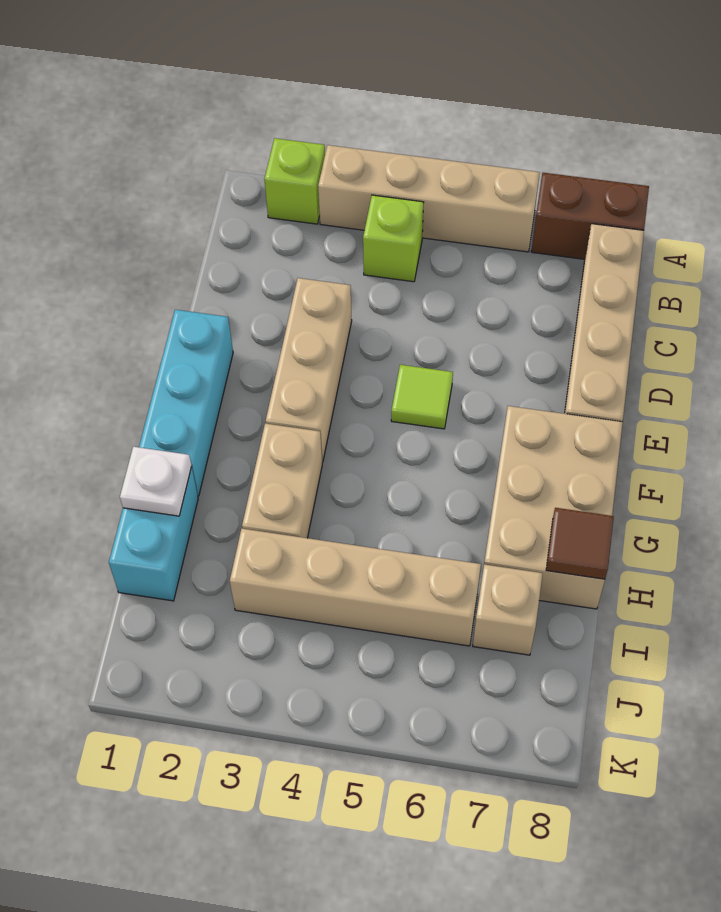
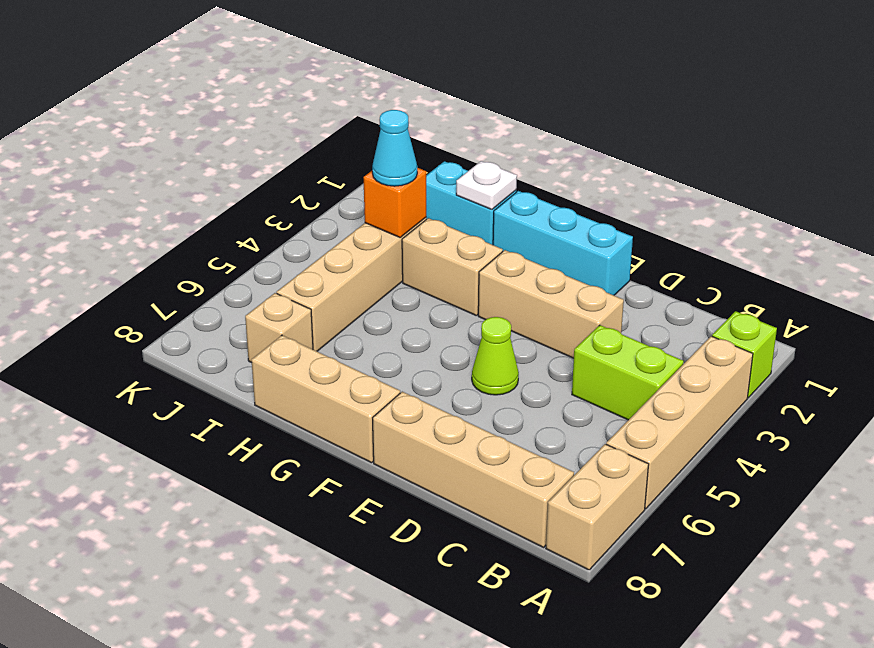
brown brick A7:A8 level 1 -> tan brick A7:A8 level 1
lime brick B4 level 1 -> lime brick B4:C4 level 1
lime tile E5 level 1 -> lime cone E5 level 1
tan brick F7:H8 level 1 -> tan brick F8:H8 level 1
brown tile H8 level 2 -> none
none -> orange brick I3 level 2
none -> cyan cone I3 level 3

